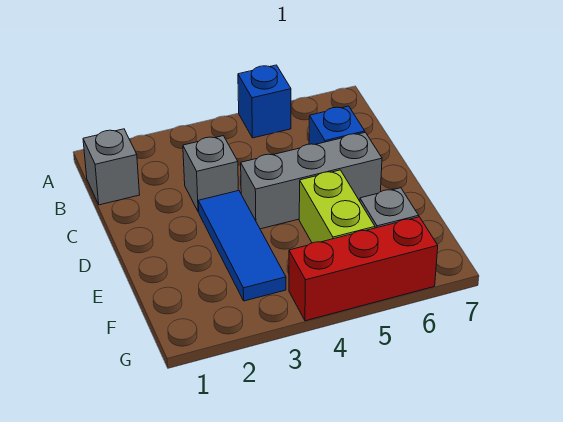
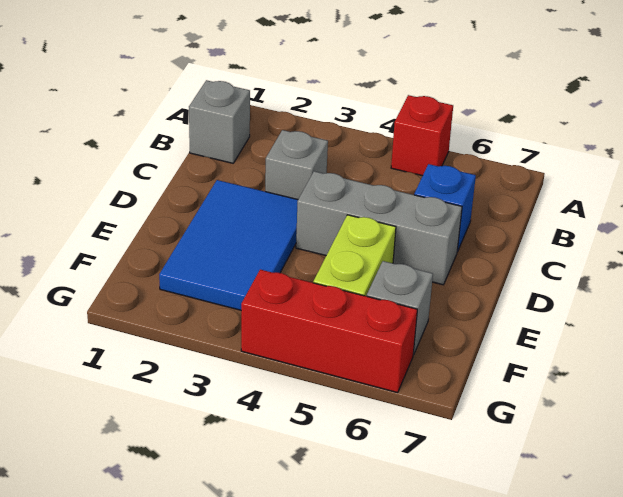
blue brick A5 level 1 -> red brick A5 level 1
blue tile D3:F3 level 1 -> blue tile D2:F3 level 1

